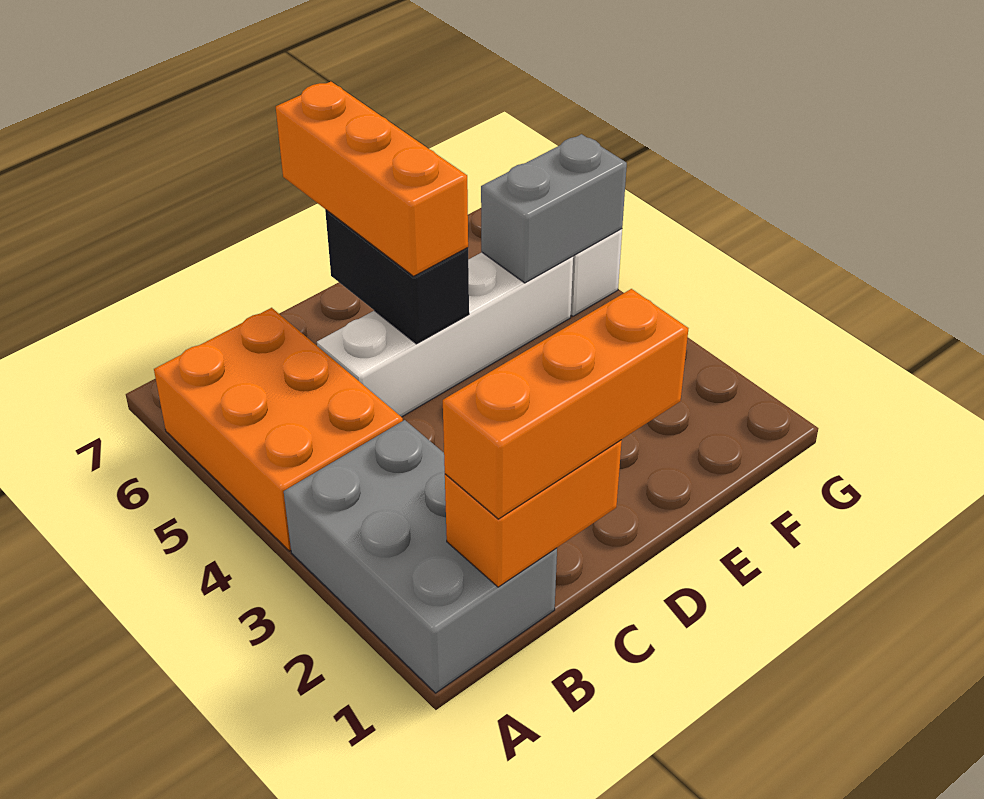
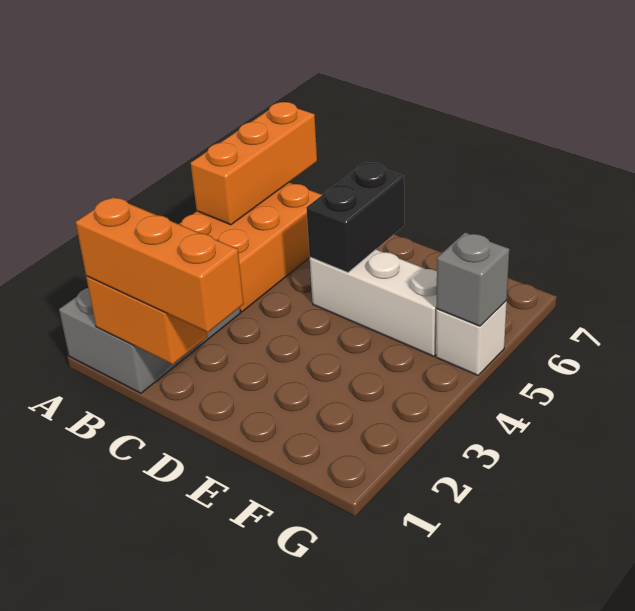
white brick C5:F5 level 1 -> white brick D5:F5 level 1
orange brick D5:D7 level 3 -> orange brick A5:A7 level 2
grey brick F5:G5 level 2 -> grey brick G5 level 2

